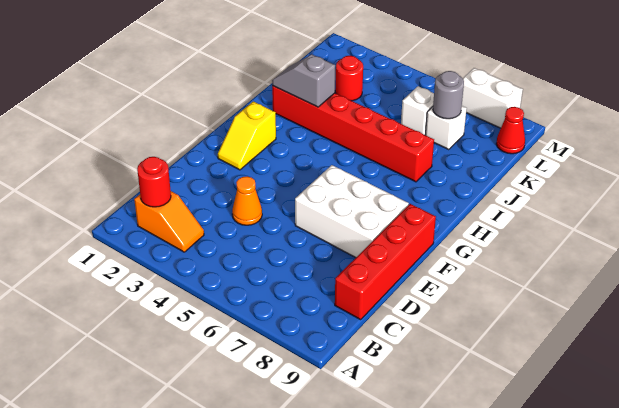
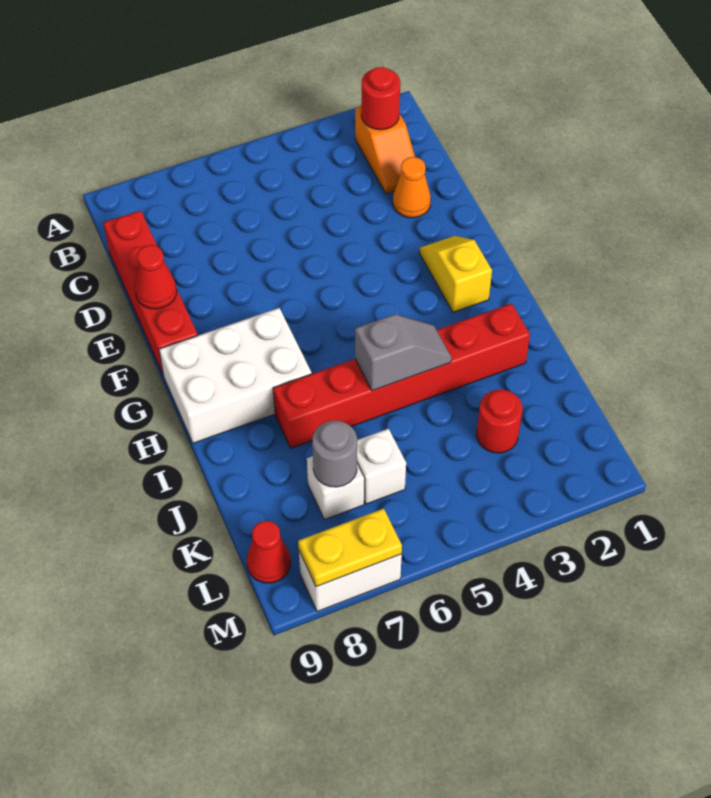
orange slope B2:B3 level 1 top 2 -> orange slope B2:C2 level 1 top B
orange cone D4 level 1 -> orange cone D2 level 1
white brick E6:F8 level 1 -> white brick G7:H9 level 1
none -> red cone E9 level 2
grey slope I2:I3 level 2 top 3 -> grey slope I4:I5 level 2 top 5
none -> yellow plate M7:M8 level 2

